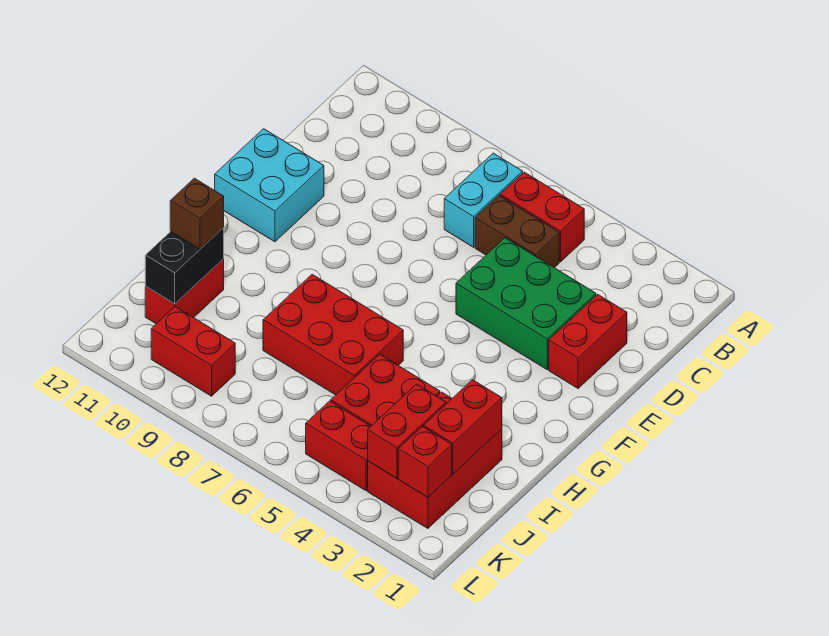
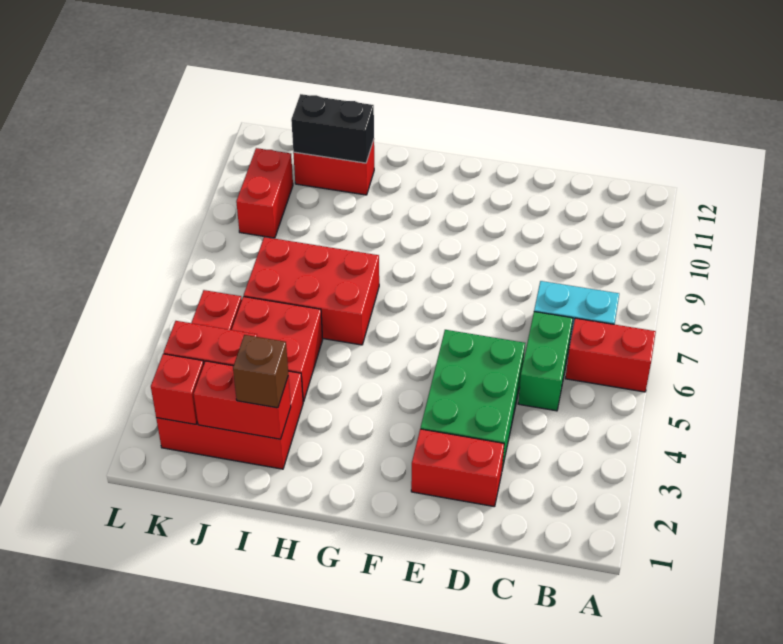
red brick B5:B6 level 1 -> red brick A6:B6 level 1
brown brick C5:C6 level 1 -> green brick C5:C6 level 1
cyan brick E11:F12 level 1 -> none
red brick H6:I8 level 1 -> red brick H6:J7 level 1
brown brick I11 level 3 -> brown brick I2 level 3

